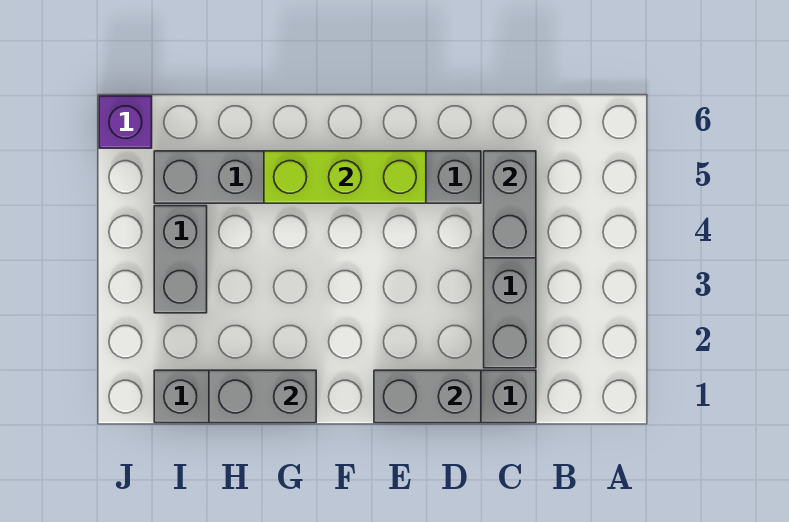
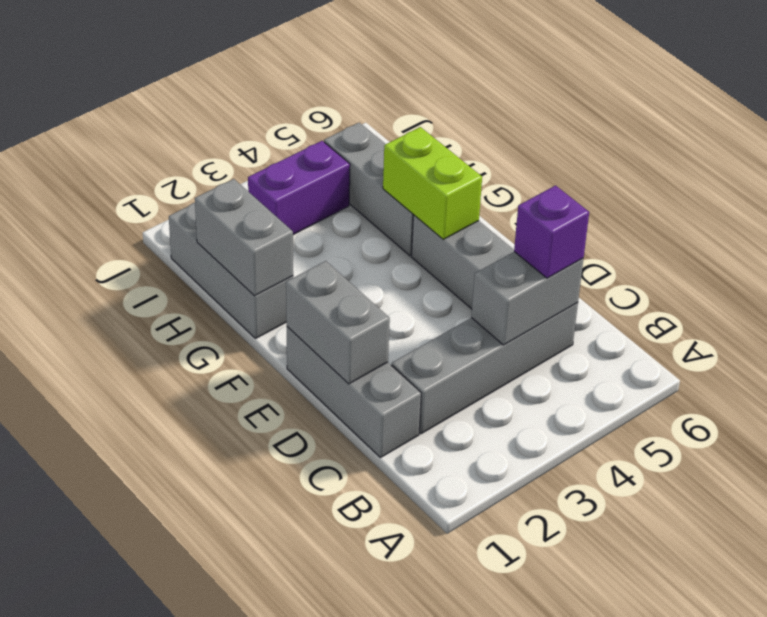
lime brick E5:G5 level 2 -> lime brick F5:G5 level 2
grey brick I3:I4 level 1 -> purple brick I3:I4 level 1
purple brick J6 level 1 -> purple brick C5 level 3

